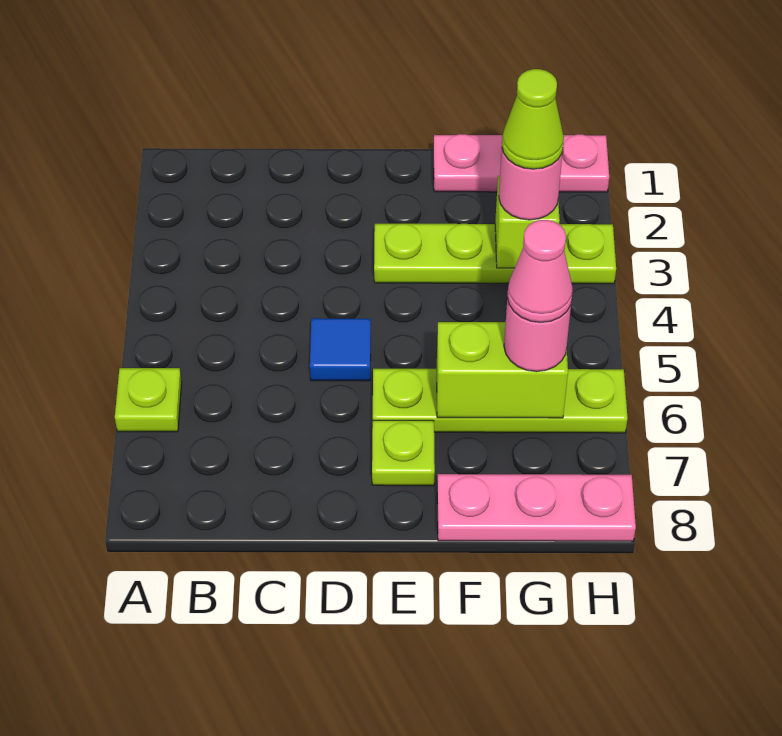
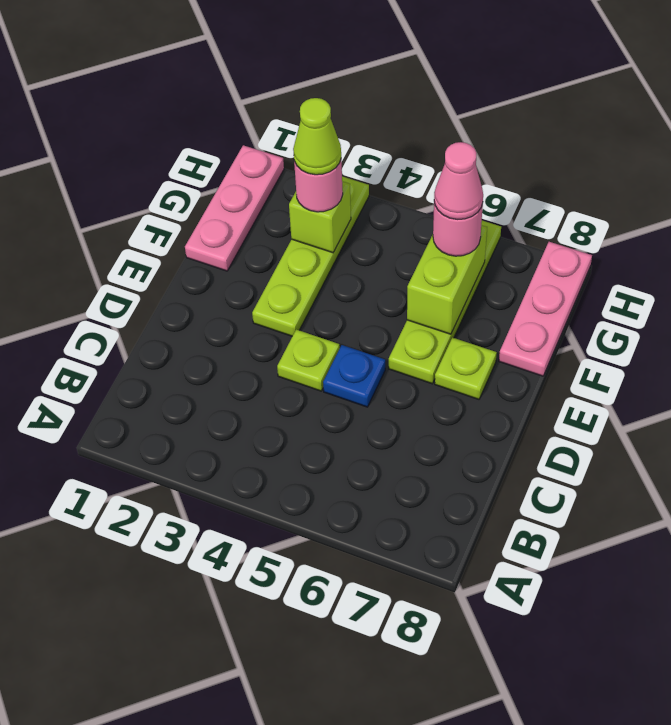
lime plate A6 level 1 -> lime plate D4 level 1
blue tile D5 level 1 -> blue plate D5 level 1

